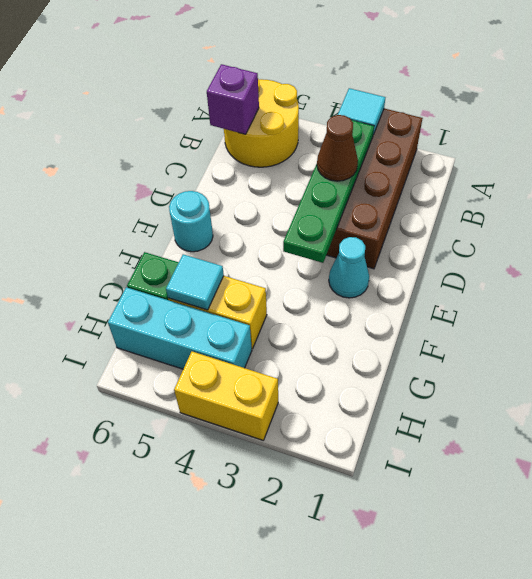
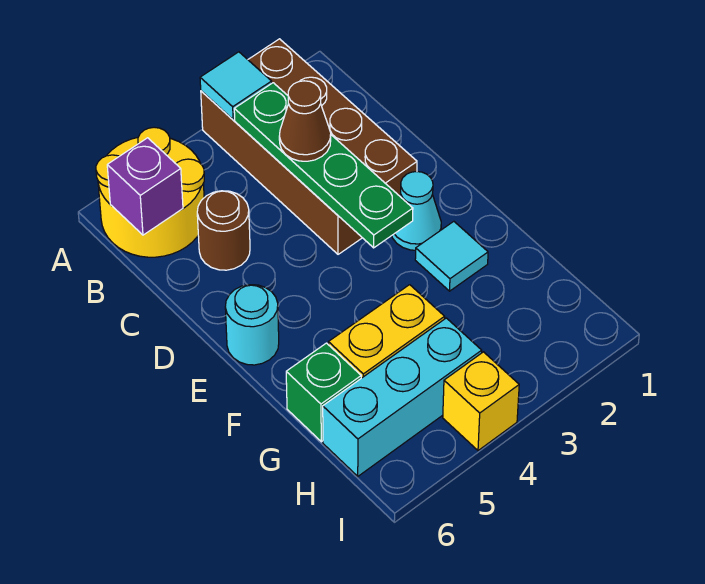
none -> brown round brick C5 level 1
cyan tile G5 level 2 -> cyan tile F2 level 1
yellow brick I3:I4 level 1 -> yellow brick I4 level 1

